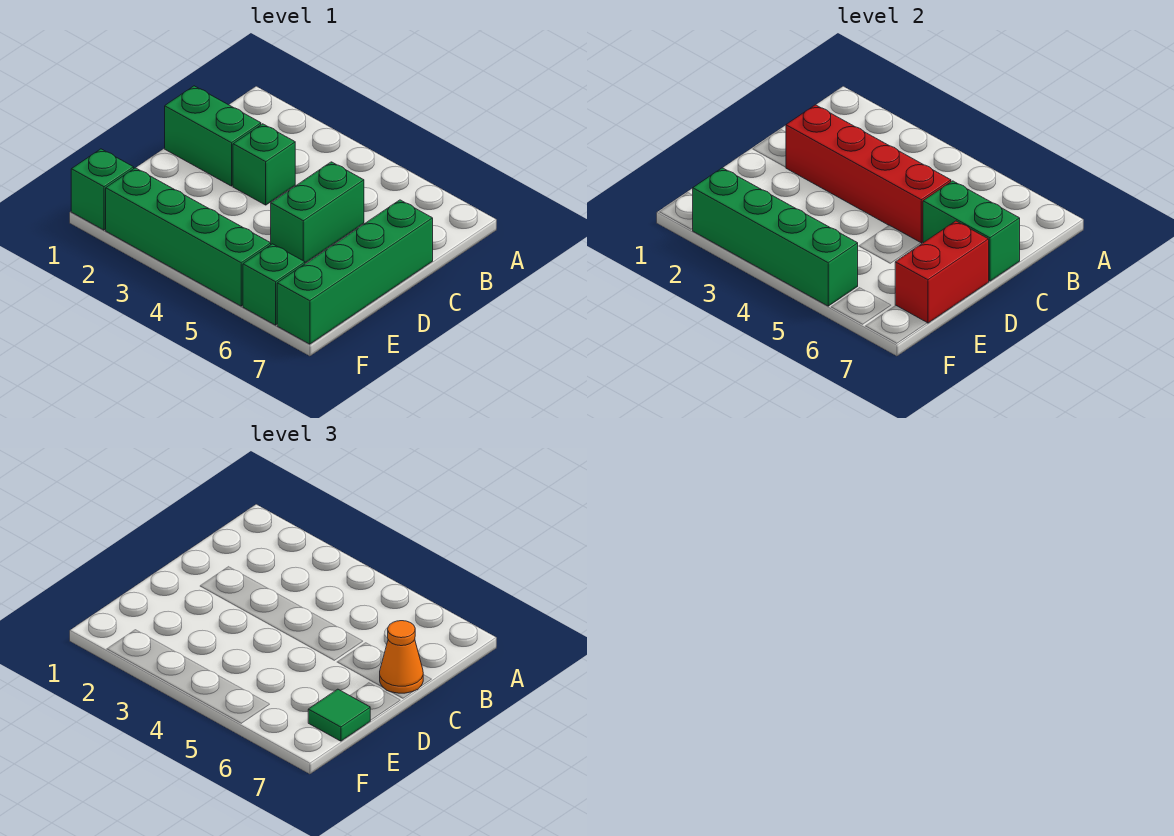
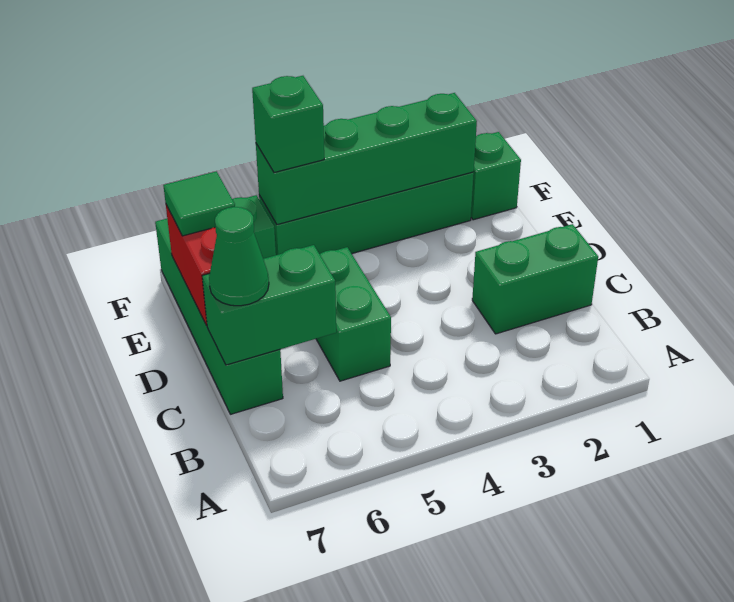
red brick C2:C5 level 2 -> none
green brick C3 level 1 -> green brick F5 level 3
orange cone C7 level 3 -> green cone C7 level 3

